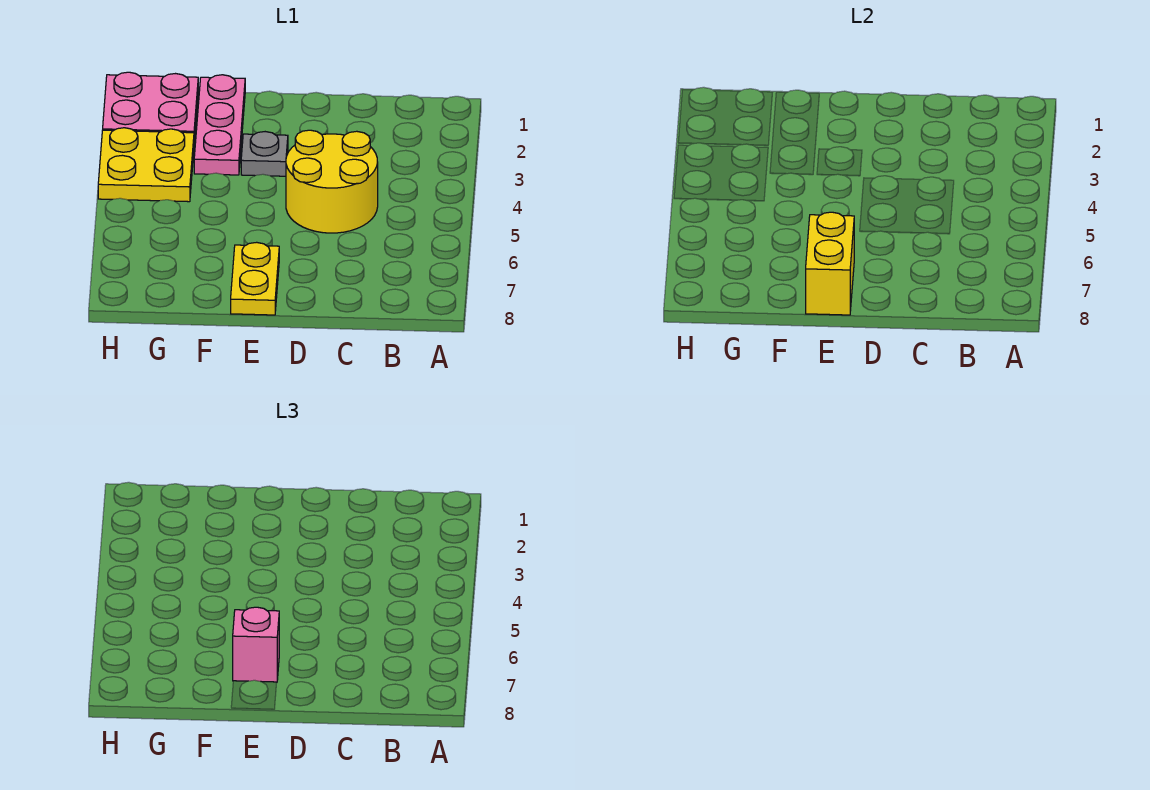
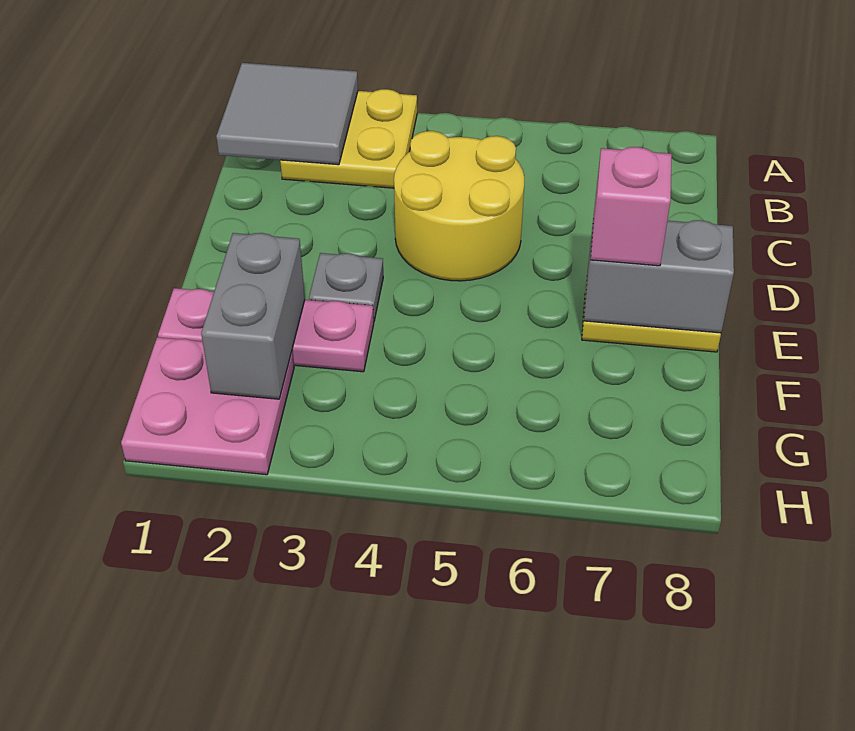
none -> grey tile A1:B2 level 2
yellow brick E7:E8 level 2 -> grey brick E7:E8 level 2
none -> grey brick F2:G2 level 2
yellow plate G3:H4 level 1 -> yellow plate A2:B3 level 1

